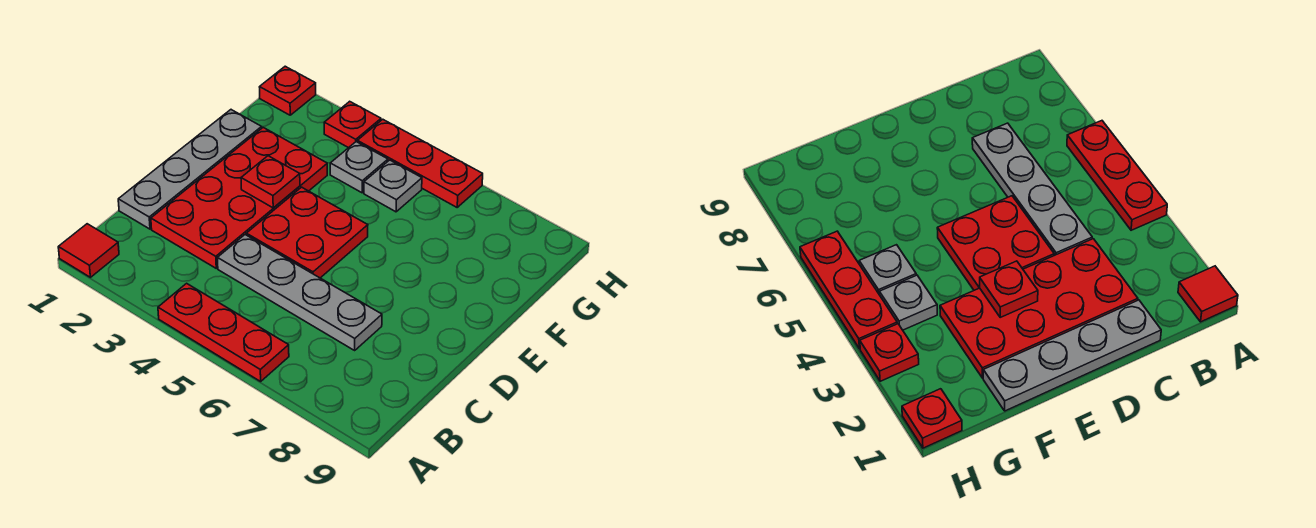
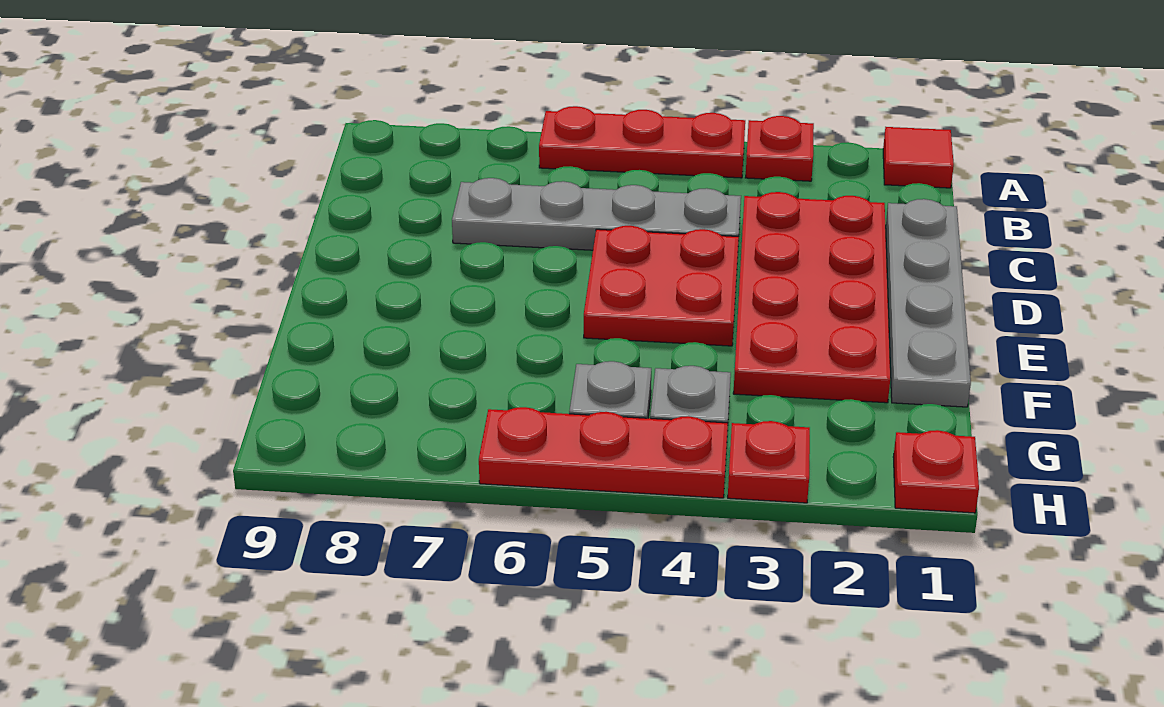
red plate E3 level 2 -> red plate A3 level 1

